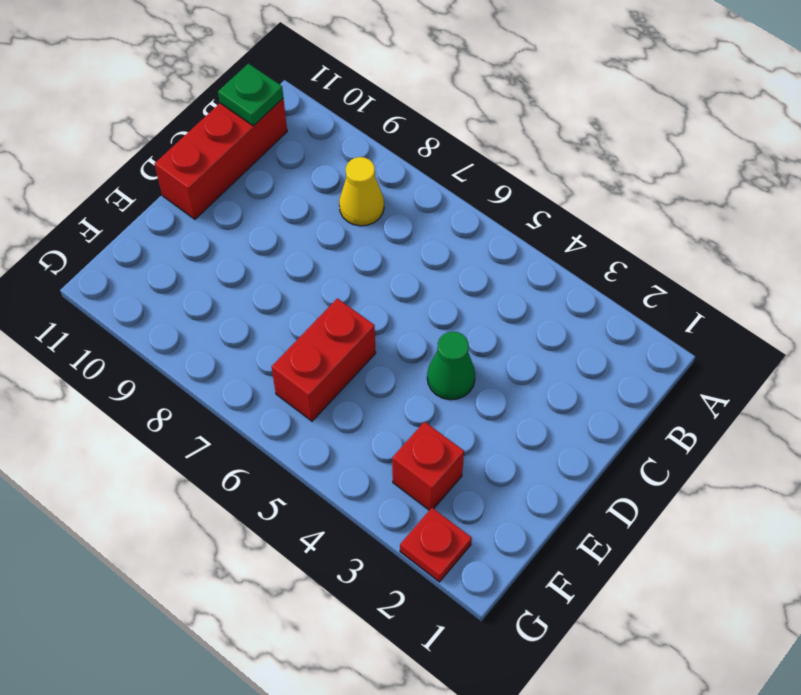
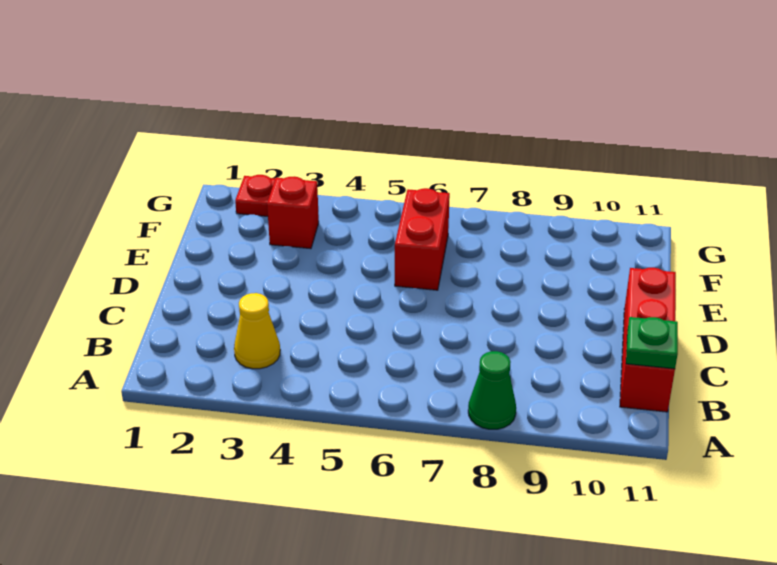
yellow cone B8 level 1 -> yellow cone B3 level 1
green cone D4 level 1 -> green cone A8 level 1

